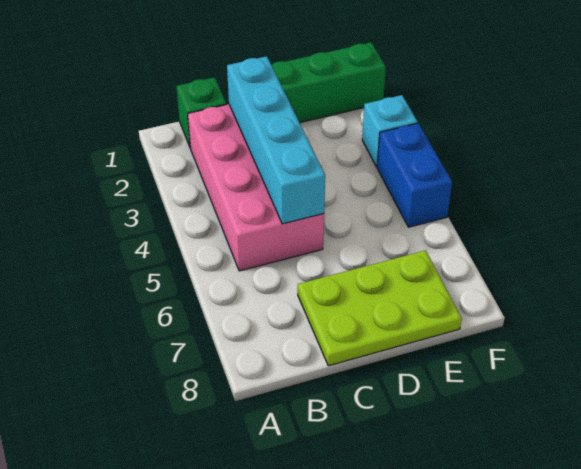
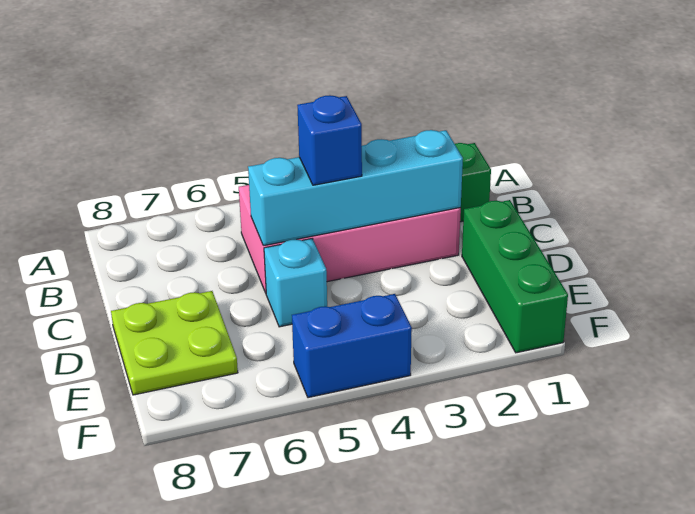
none -> blue brick C4 level 3
lime plate C7:E8 level 1 -> lime plate D7:E8 level 1
cyan brick F3 level 1 -> cyan brick D5 level 1

